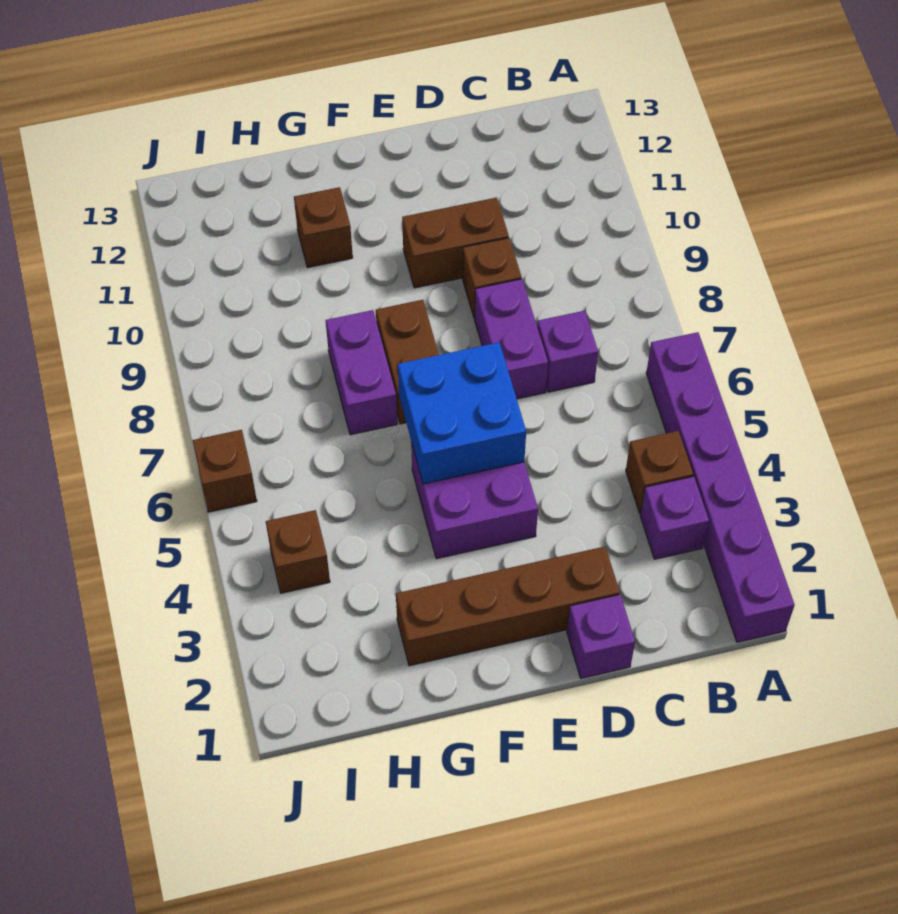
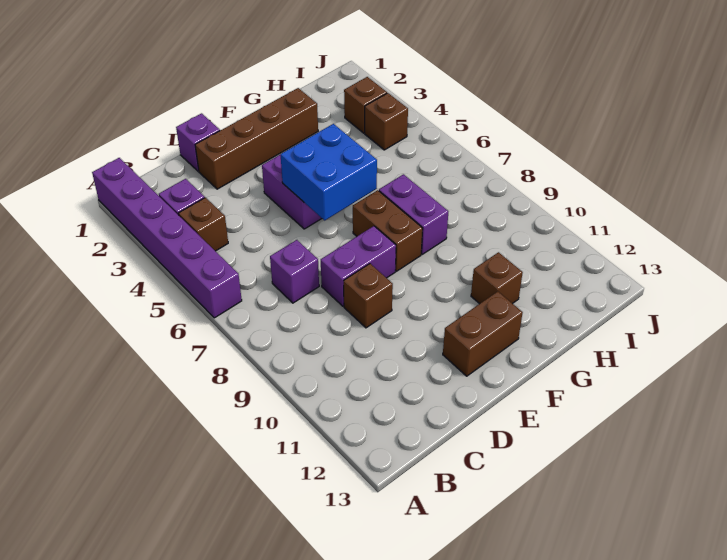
purple brick D7:D8 level 1 -> purple brick D8:E8 level 1
brown brick D10:E10 level 1 -> brown brick E12:F12 level 1
brown brick J6 level 1 -> brown brick I3 level 1

